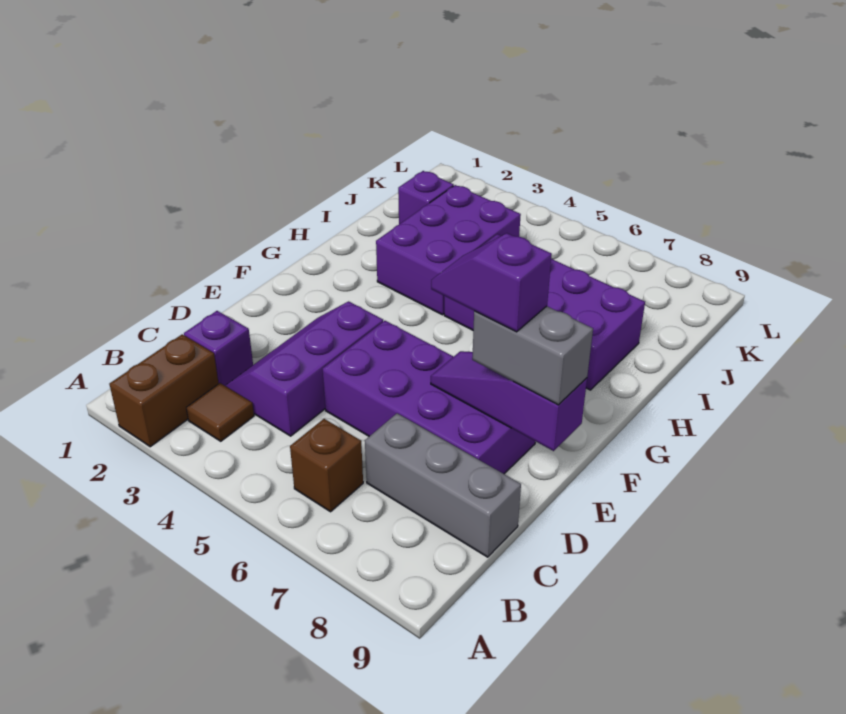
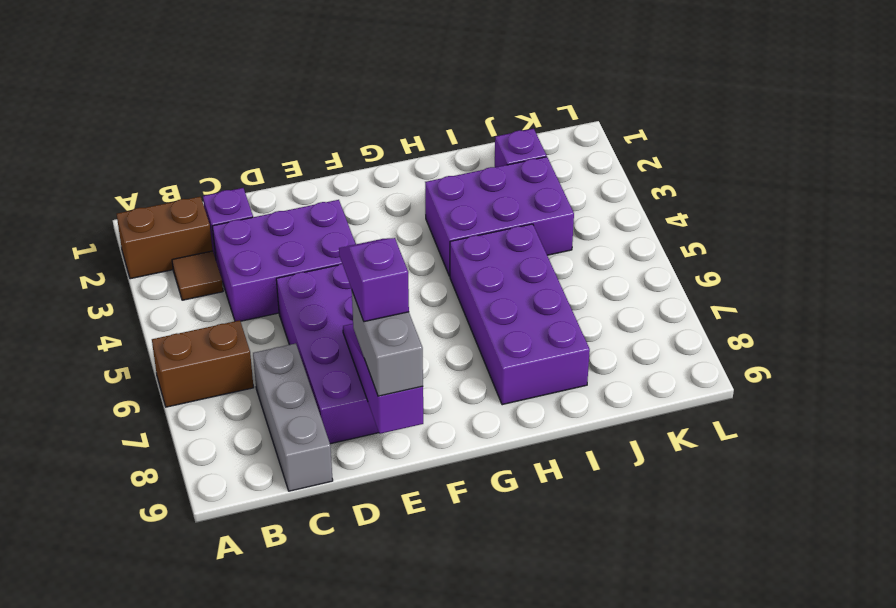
brown brick B6 level 1 -> brown brick A6:B6 level 1
purple slope C3:E4 level 1 top 4 -> purple brick C3:E4 level 1

